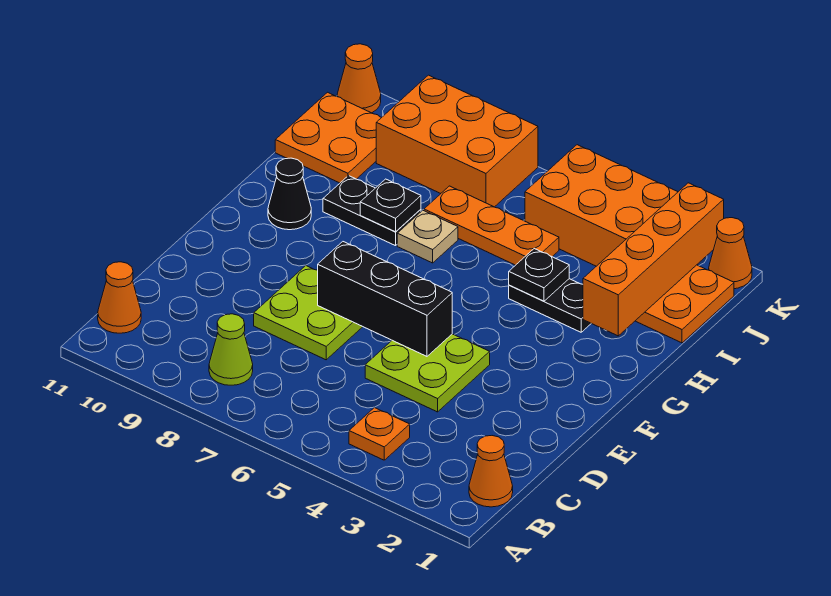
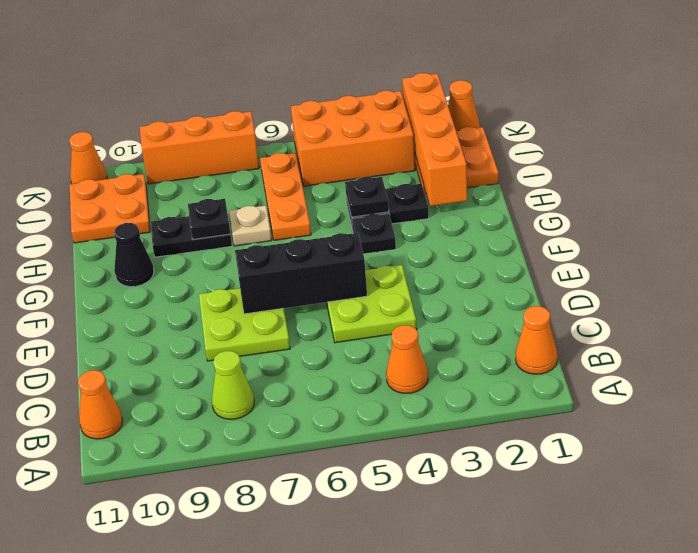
orange plate B4 level 1 -> orange cone B4 level 1
none -> black plate G4 level 1
orange plate I5:I7 level 1 -> orange plate H6:J6 level 1
orange brick J7:K9 level 1 -> orange brick K7:K9 level 1

